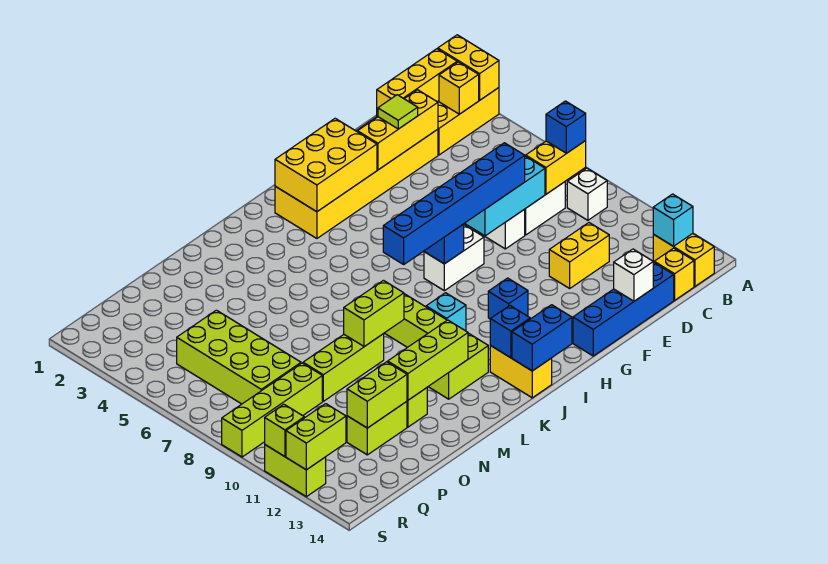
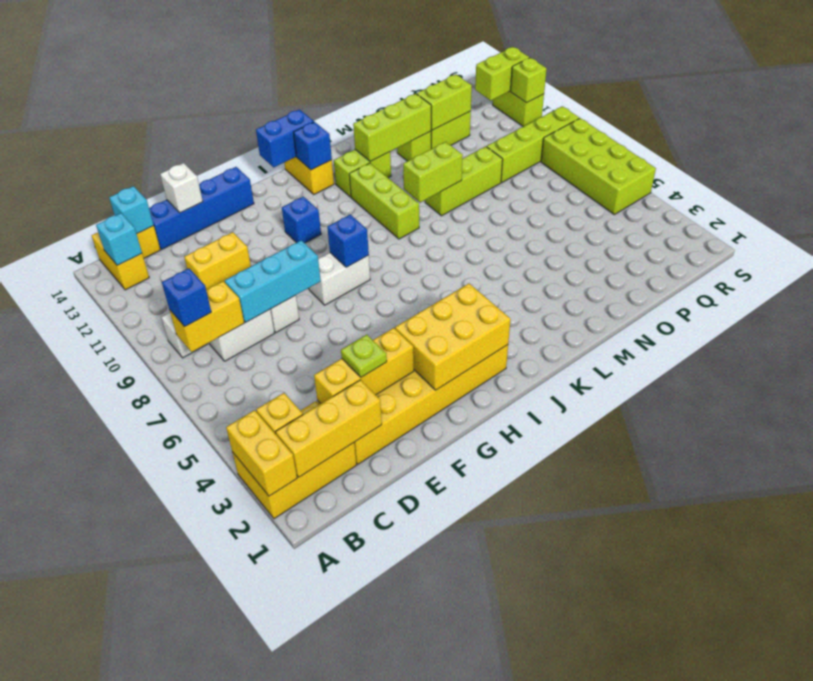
lime tile E3 level 3 -> lime plate E3 level 3
blue brick E8:J8 level 3 -> none
cyan brick J10 level 1 -> cyan brick C14 level 2
lime brick P5:Q8 level 1 -> lime brick R5:S8 level 1

